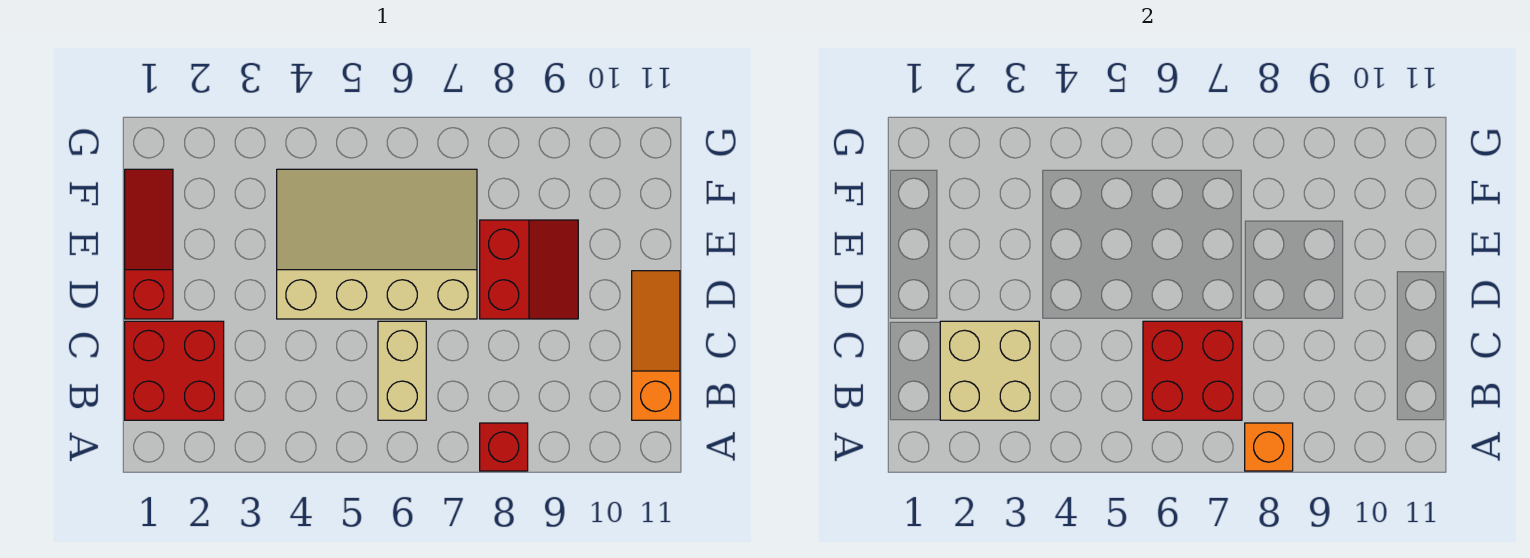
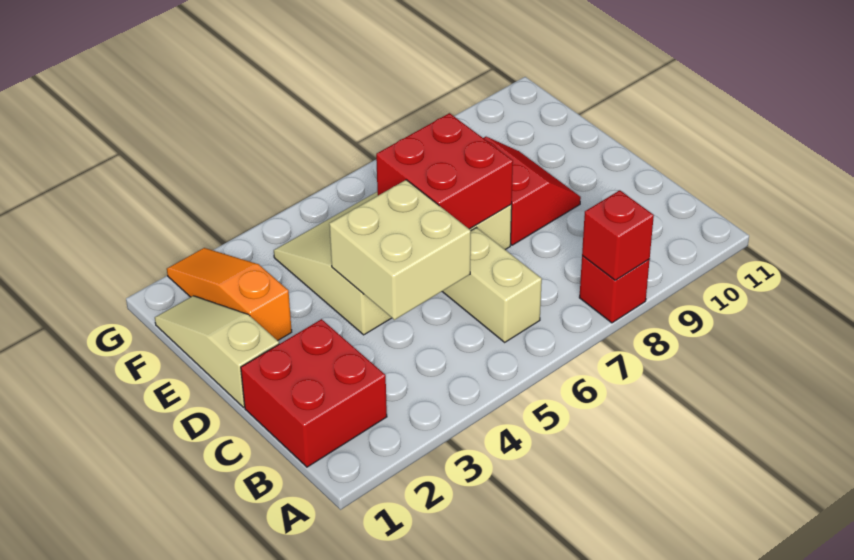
orange brick A8 level 2 -> red brick A8 level 2
tan brick B2:C3 level 2 -> tan brick C4:D5 level 2
red brick B6:C7 level 2 -> red brick D6:E7 level 2
orange slope B11:D11 level 1 top B -> orange slope E2:G2 level 1 top E
red slope D1:F1 level 1 top D -> tan slope D1:F1 level 1 top D

